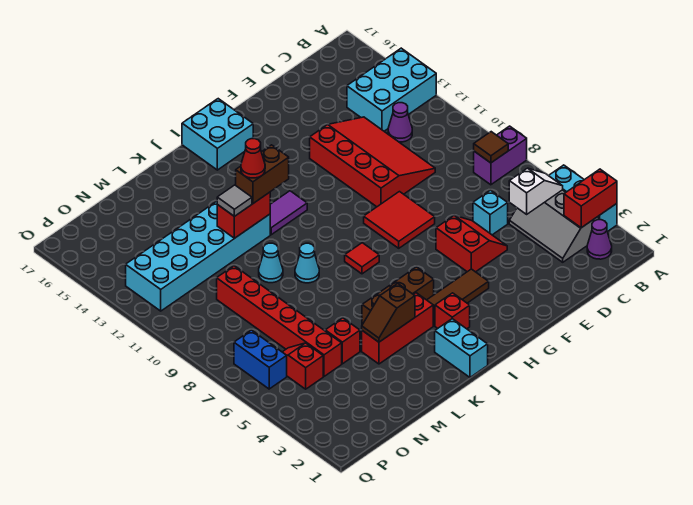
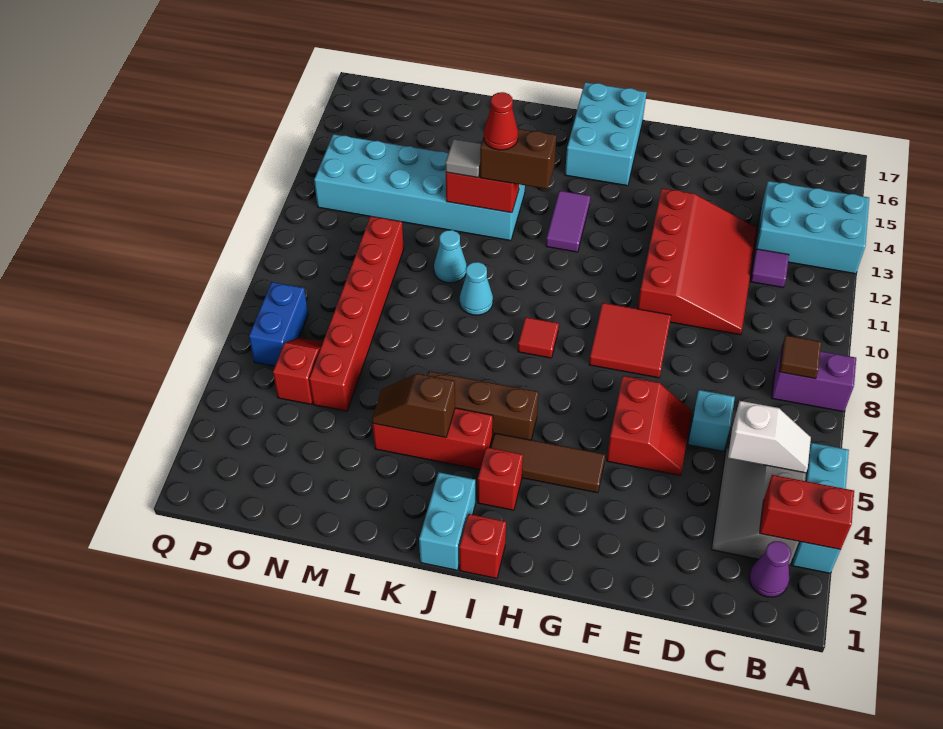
purple cone C12 level 1 -> purple tile C12 level 1
cyan brick H16:I17 level 1 -> cyan brick H15:I17 level 1
purple tile I12:J12 level 1 -> purple tile I12:I13 level 1
red brick M5 level 1 -> red brick I1 level 1

